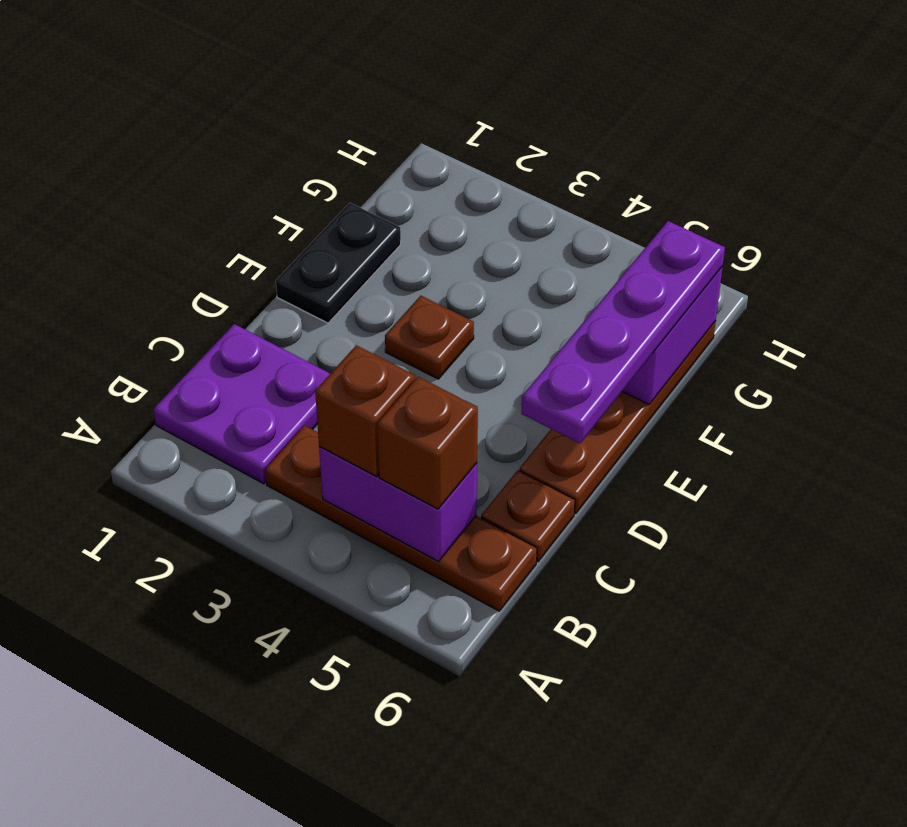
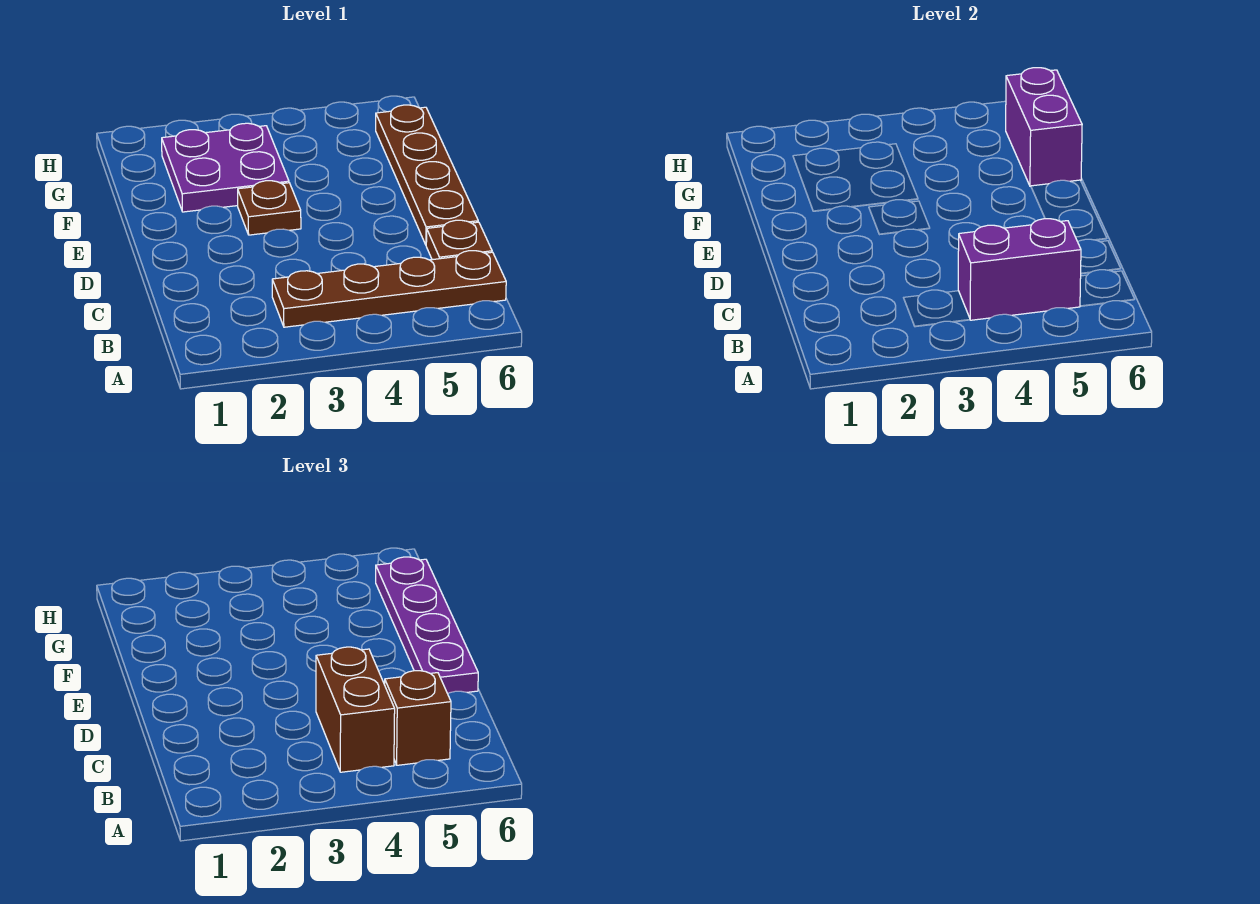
purple plate B1:C2 level 1 -> purple plate F2:G3 level 1
brown brick B4 level 3 -> brown brick B4:C4 level 3
black plate E1:F1 level 1 -> none

